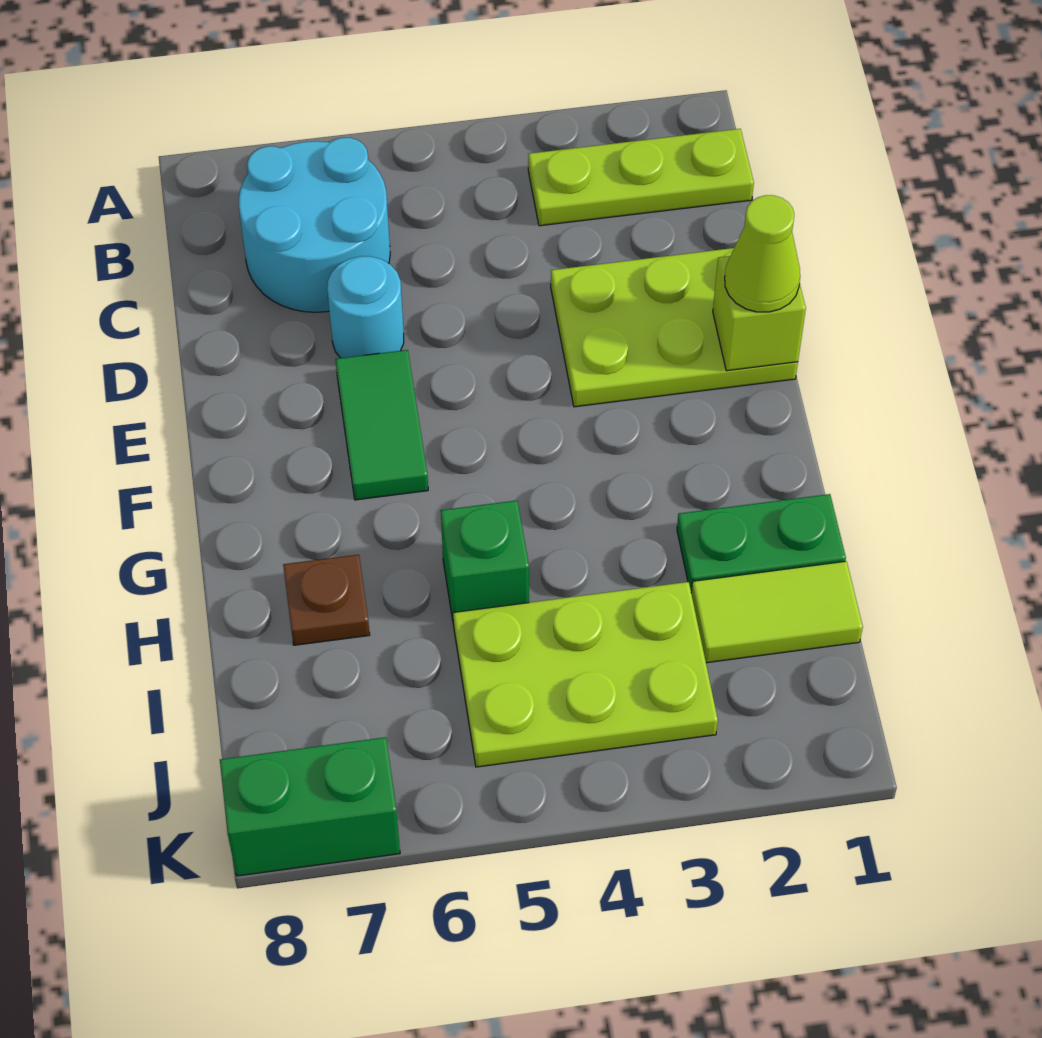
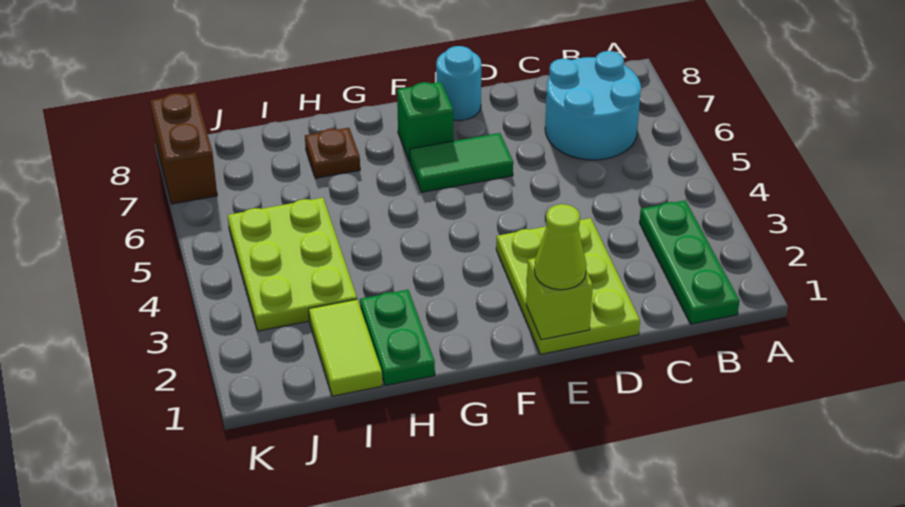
lime plate B1:B3 level 1 -> green plate B1:B3 level 1
cyan round brick D6 level 1 -> cyan round brick E8 level 1
green brick H5 level 1 -> green brick F7 level 1
green brick K7:K8 level 1 -> brown brick K7:K8 level 1

